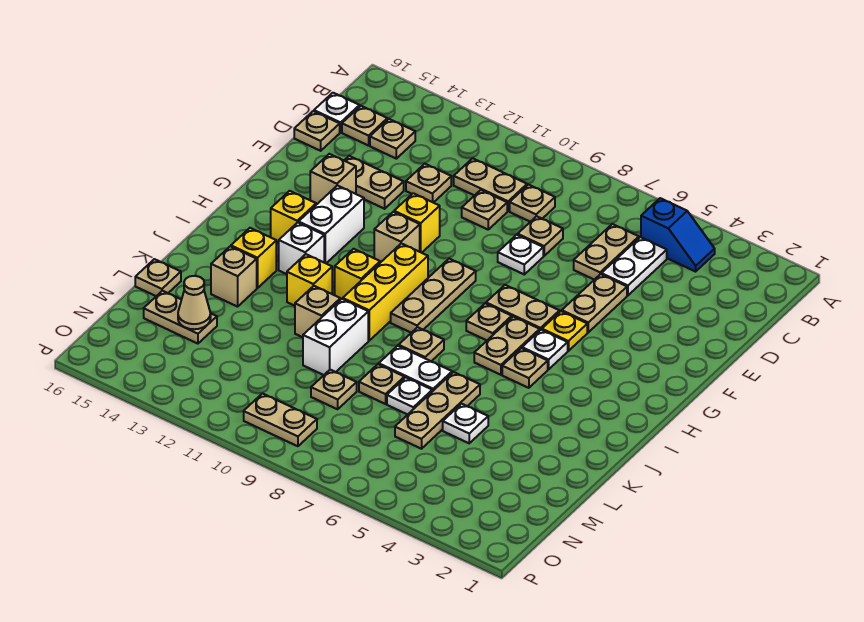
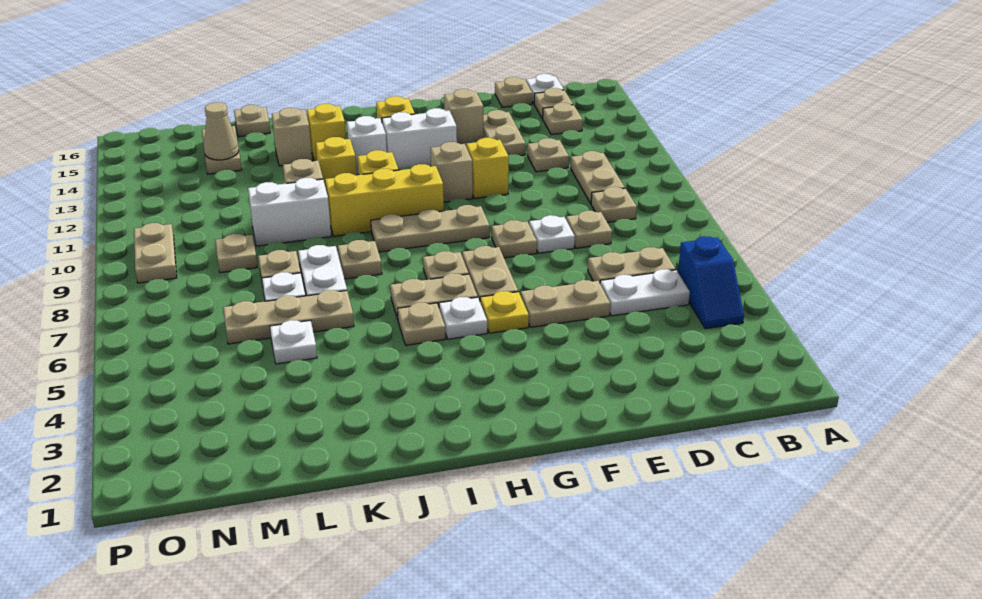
tan plate D10 level 1 -> tan plate F8 level 1

